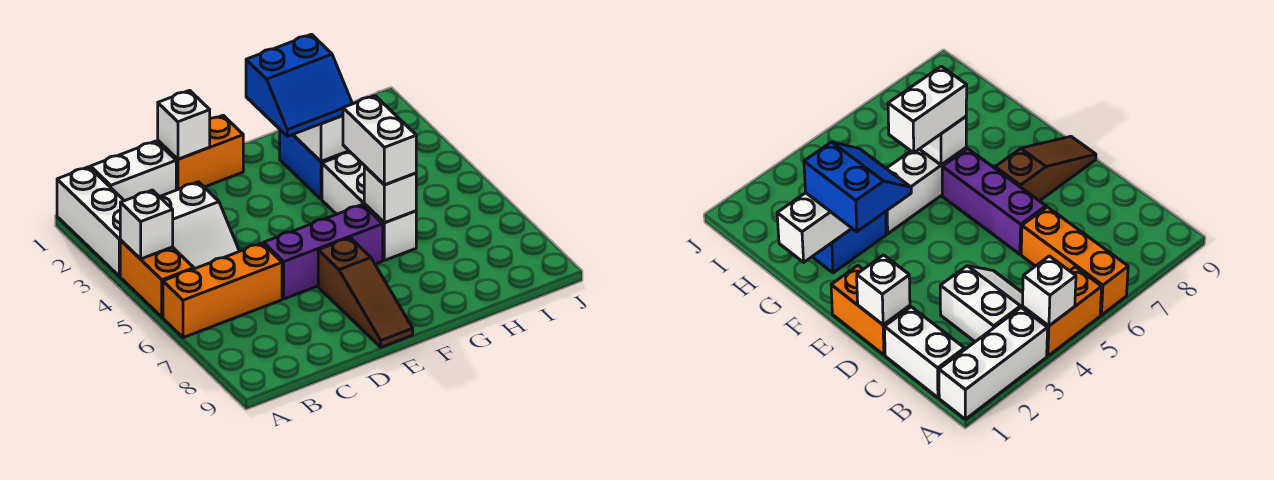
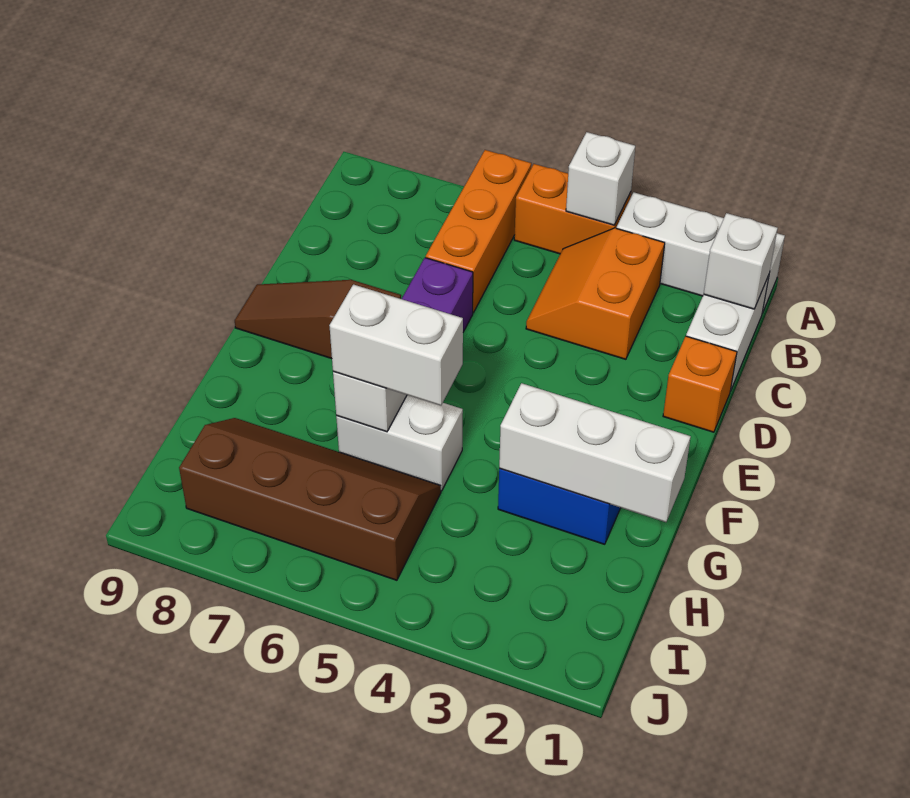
white slope B3:C4 level 1 top 3 -> orange slope B3:C4 level 1 top 3
orange brick D1:E1 level 1 -> orange brick D1 level 1
white brick D1 level 2 -> white brick B1 level 2
blue slope F2:G3 level 3 top 2 -> none
white brick G4:G6 level 1 -> white brick G5:G6 level 1
none -> brown slope H5:I8 level 1 top I

